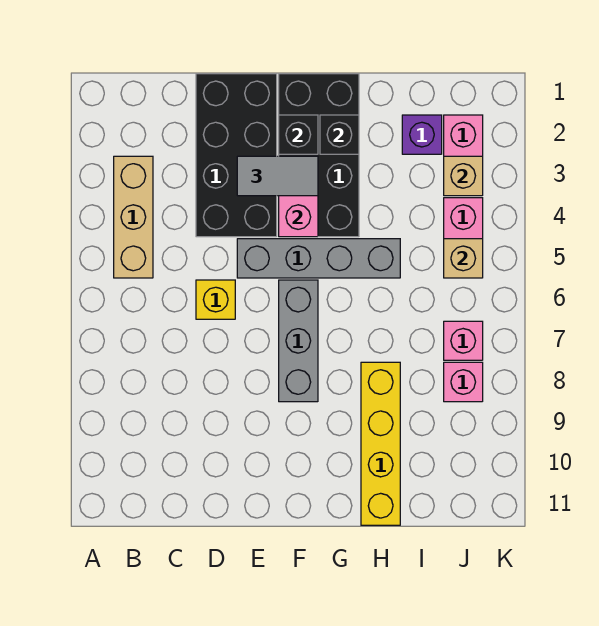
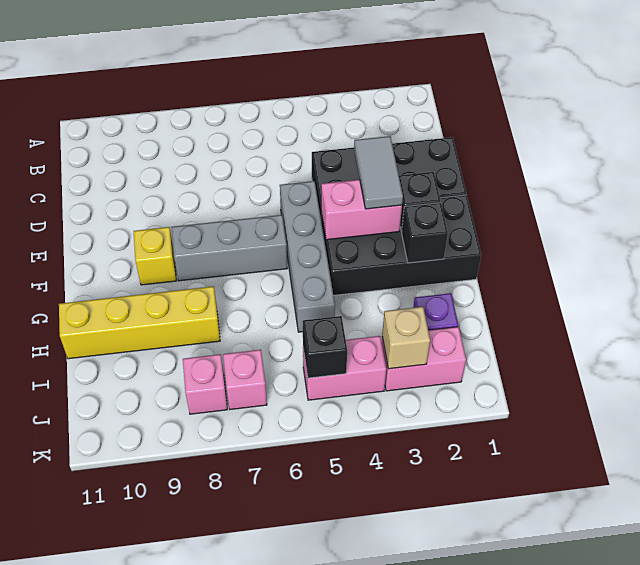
tan brick B3:B5 level 1 -> none
yellow brick D6 level 1 -> yellow brick F9 level 1
tan brick J5 level 2 -> black brick J5 level 2

